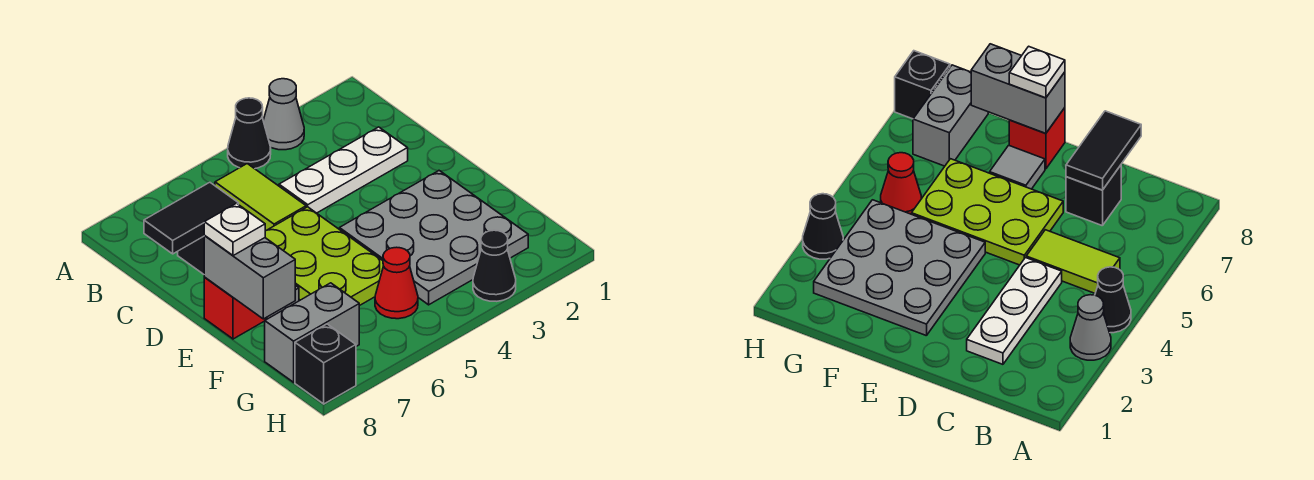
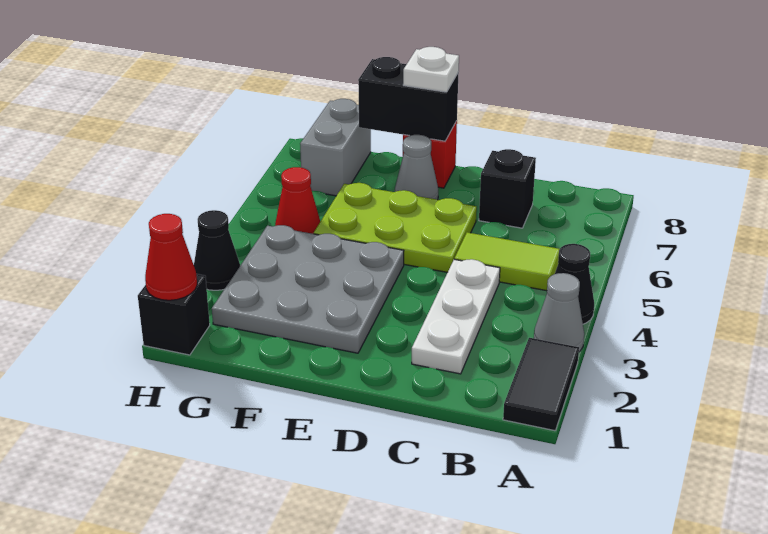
black tile C7:C8 level 2 -> black tile A1:A2 level 1
grey tile E7 level 1 -> grey cone E7 level 1
grey brick E8:F8 level 2 -> black brick E8:F8 level 2
none -> red cone H1 level 2
black brick H8 level 1 -> black brick H1 level 1

